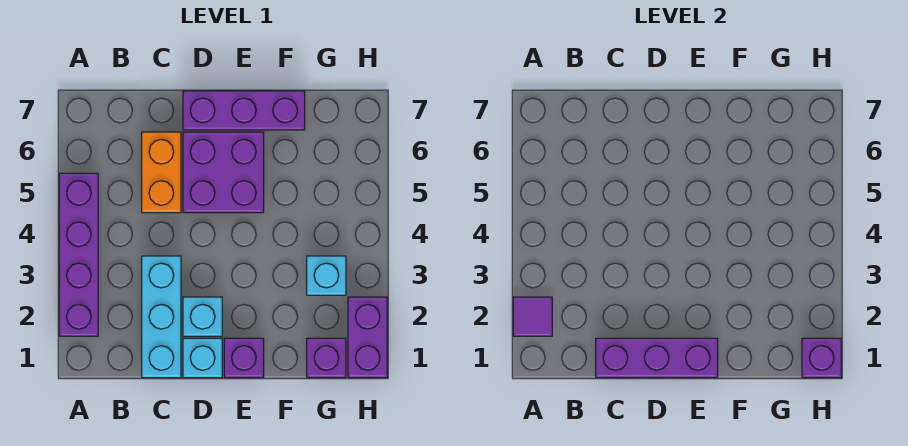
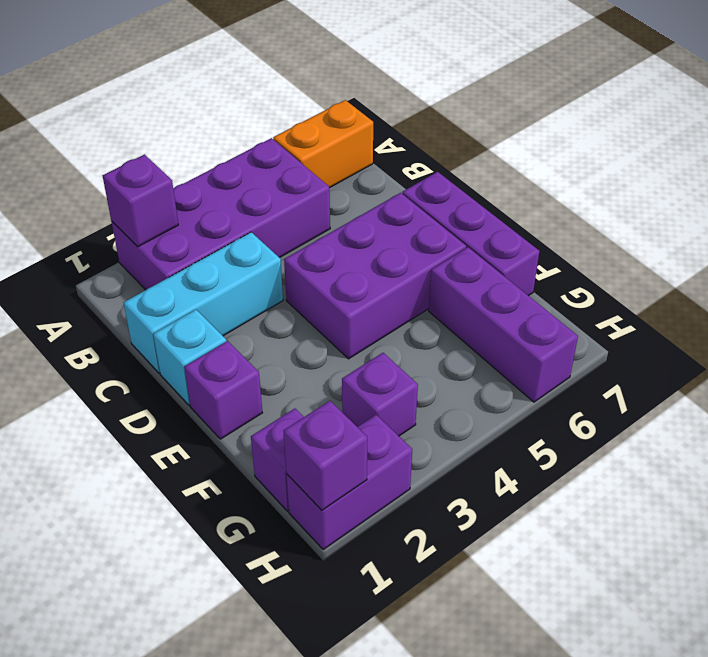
purple brick A2:A5 level 1 -> purple brick A2:B5 level 1
purple tile A2 level 2 -> purple brick A2 level 2
purple brick C1:E1 level 2 -> purple brick F6:H6 level 1
orange brick C5:C6 level 1 -> orange brick A6:A7 level 1
cyan brick D2 level 1 -> none
purple brick D5:E6 level 1 -> purple brick D4:E6 level 1
cyan brick G3 level 1 -> purple brick G3 level 1

